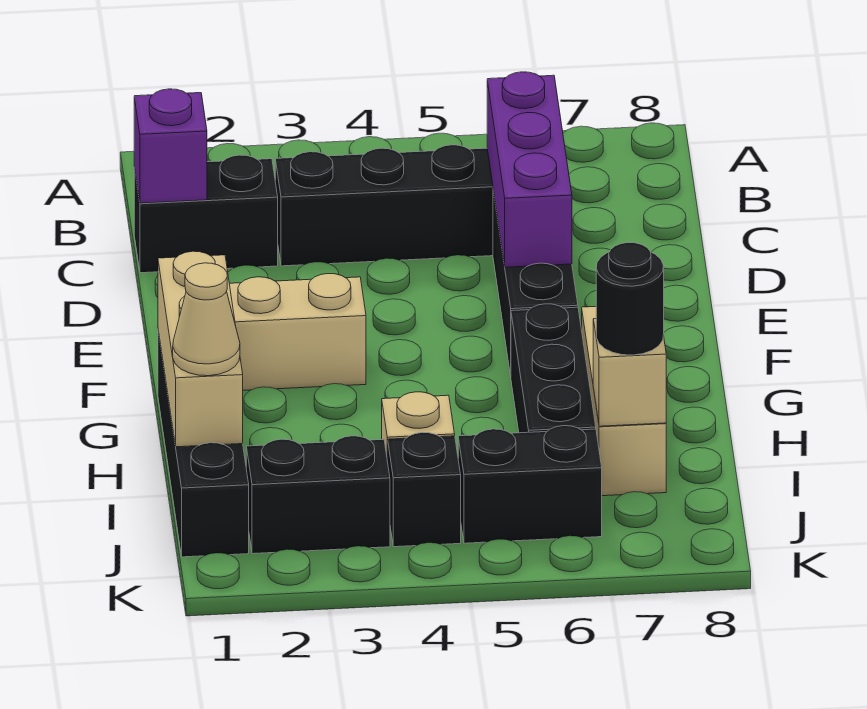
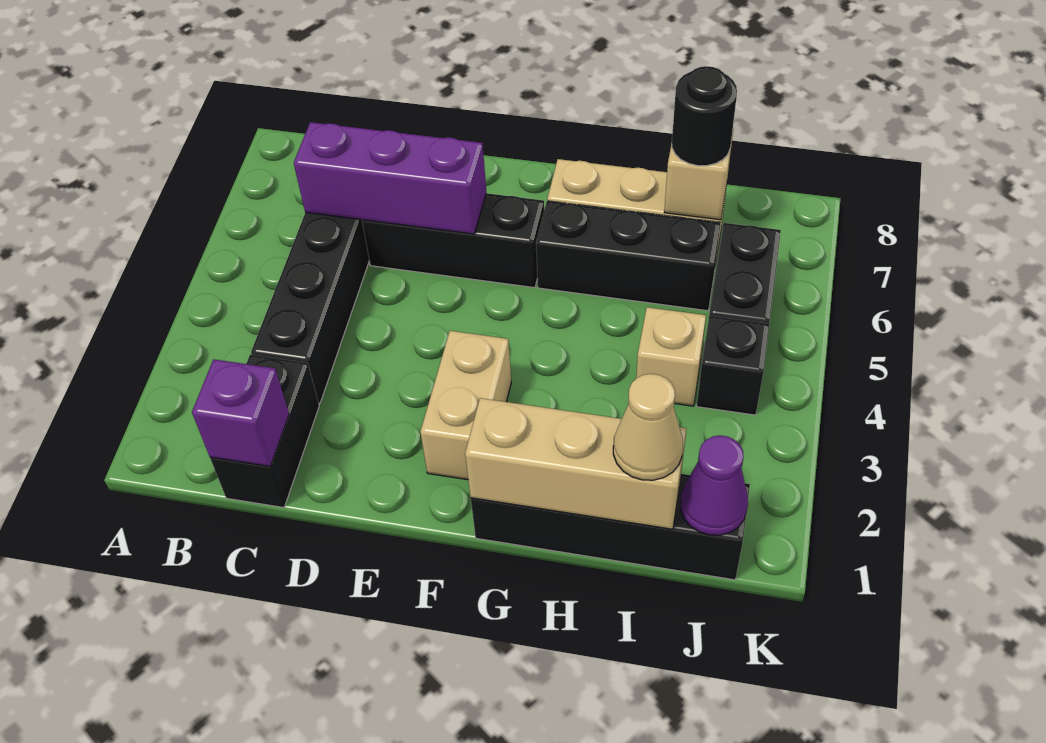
none -> purple cone J1 level 2
black brick J2:J3 level 1 -> none

